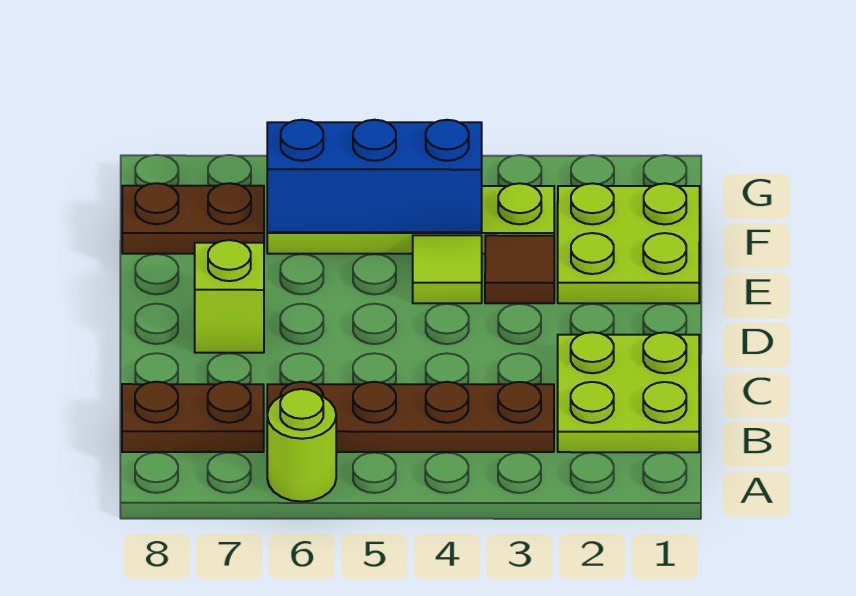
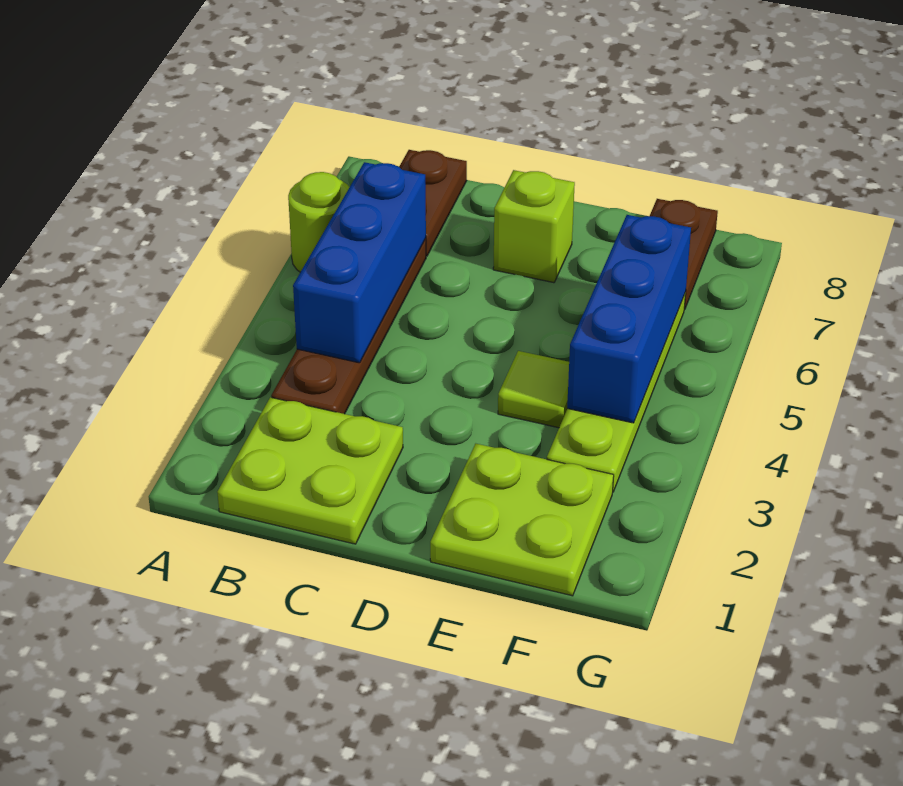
none -> blue brick B4:B6 level 2
brown tile E3 level 1 -> none

